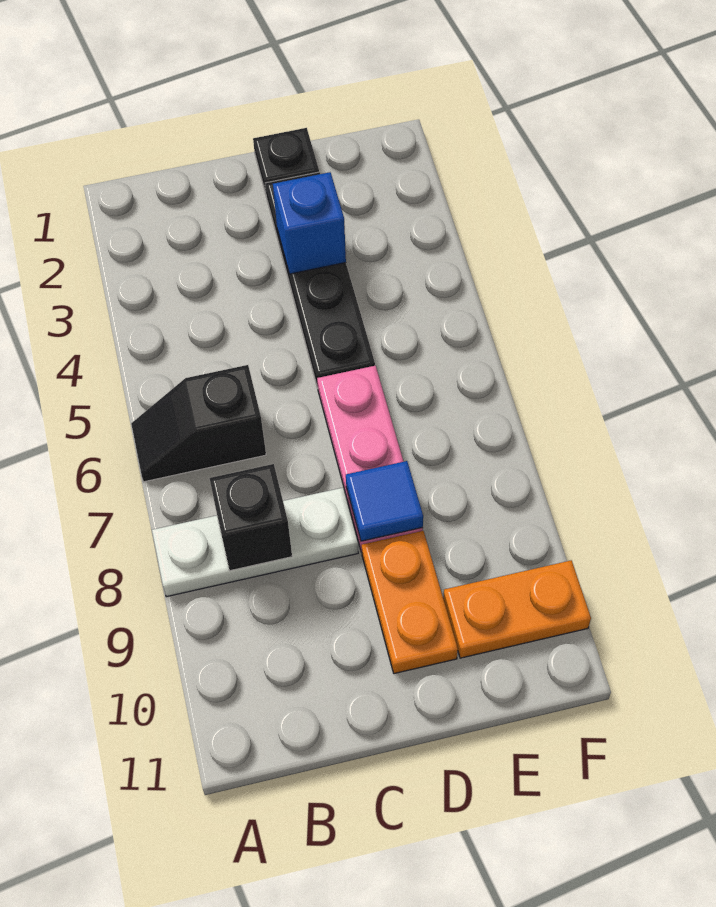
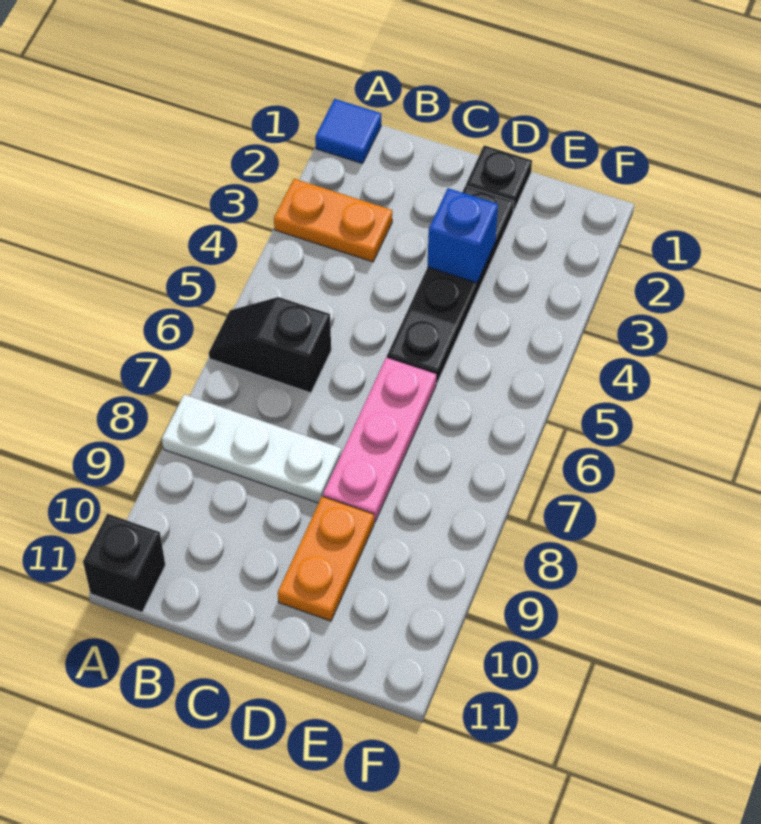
black brick B8 level 2 -> black brick A11 level 1
blue tile D8 level 2 -> blue tile A1 level 1
orange plate E10:F10 level 1 -> orange plate A3:B3 level 1

